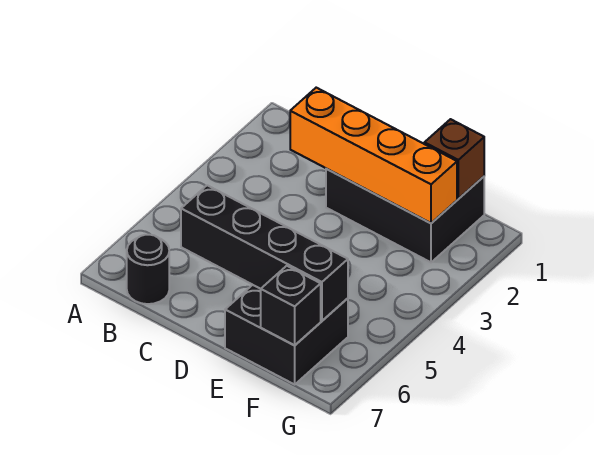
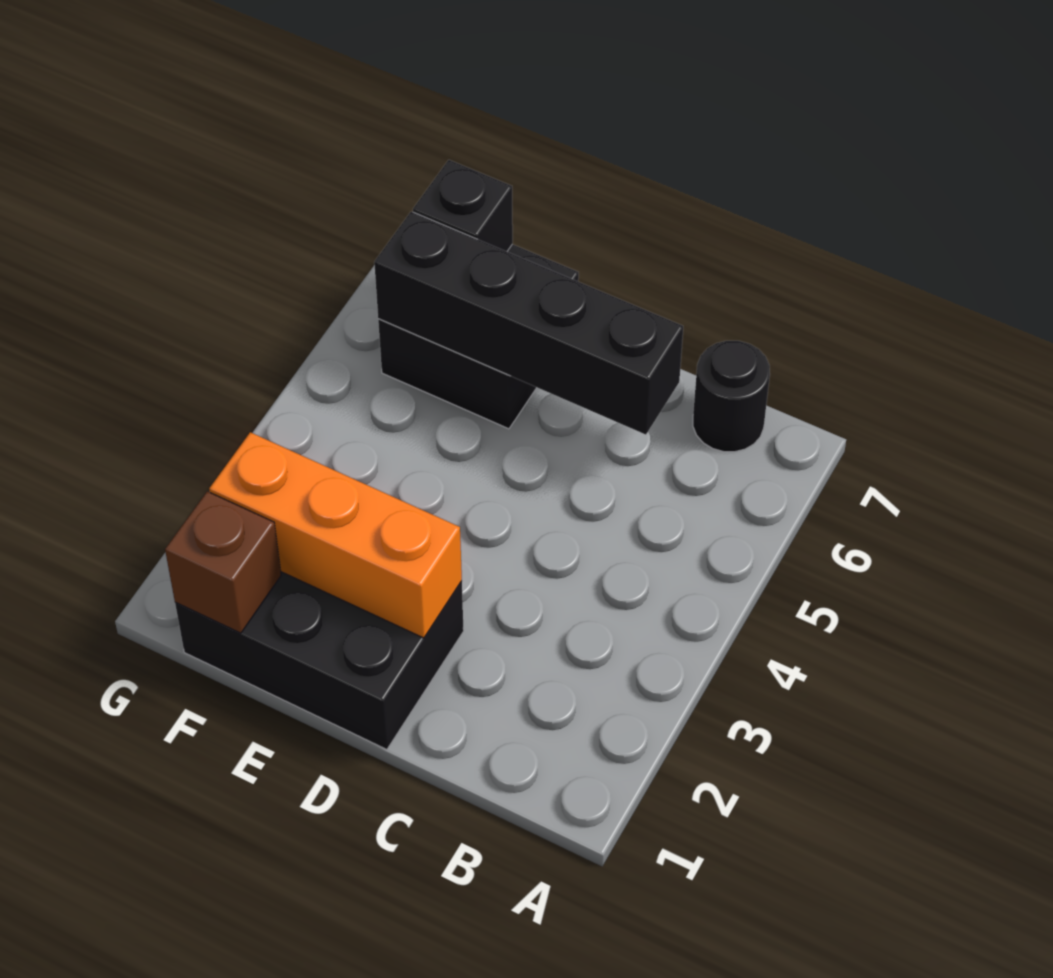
orange brick C2:F2 level 2 -> orange brick D2:F2 level 2

